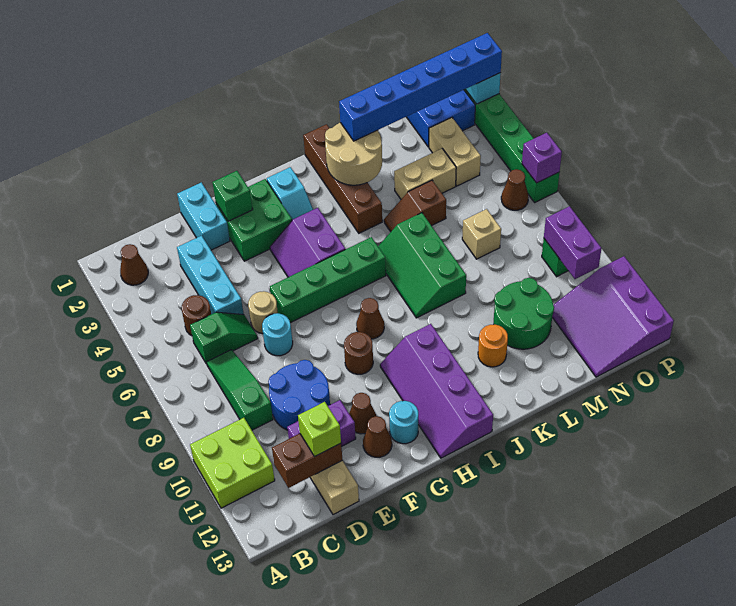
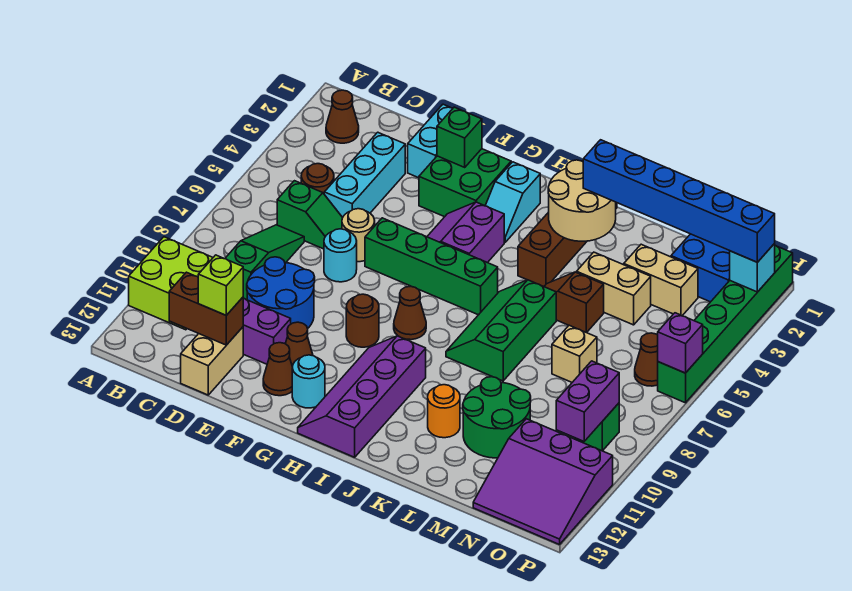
tan brick N3:N4 level 1 -> tan brick M3:N3 level 1
purple slope N11:P13 level 1 top P -> purple slope N11:P13 level 1 top 11

